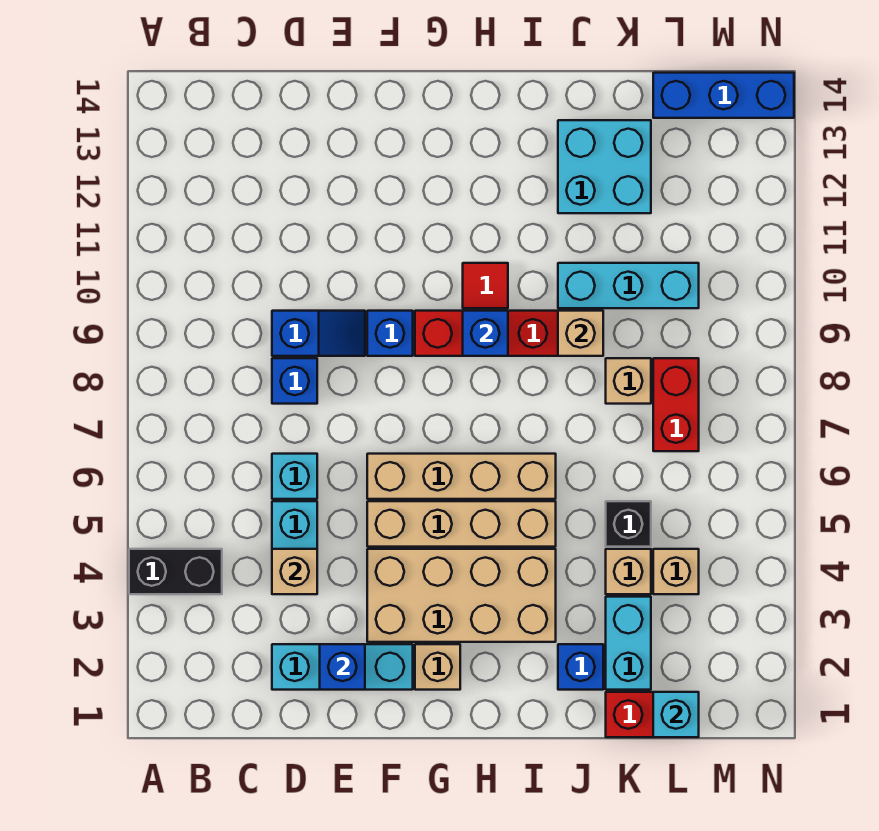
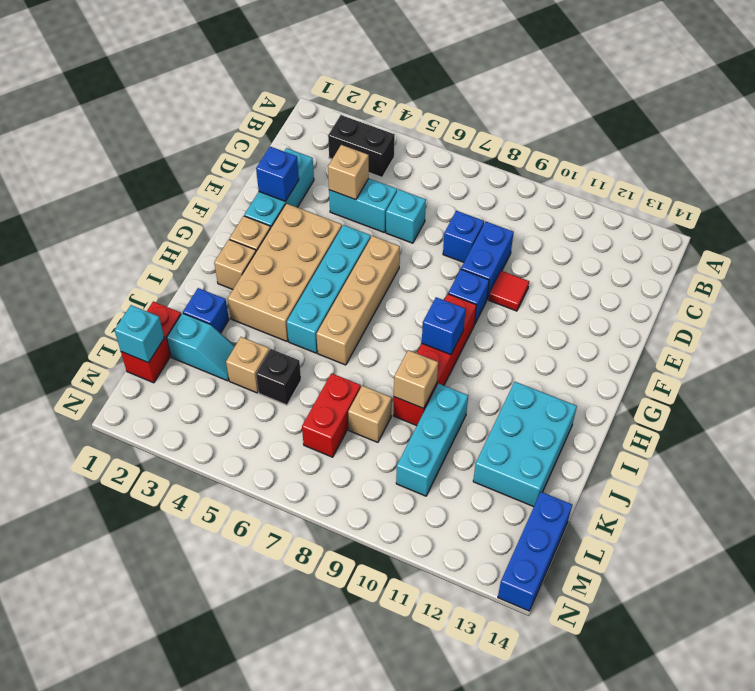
black brick A4:B4 level 1 -> black brick B3:B4 level 1
blue slope D9:E9 level 1 top D -> blue brick D9:E9 level 1
tan brick F5:I5 level 1 -> cyan brick F5:I5 level 1
red tile H10 level 1 -> red tile E10 level 1
cyan brick J12:K13 level 1 -> cyan brick I12:K13 level 1
cyan brick K2:K3 level 1 -> cyan slope K2:K3 level 1 top 2
tan brick L4 level 1 -> tan brick H2 level 1
red brick L7:L8 level 1 -> red brick K7:L7 level 1

